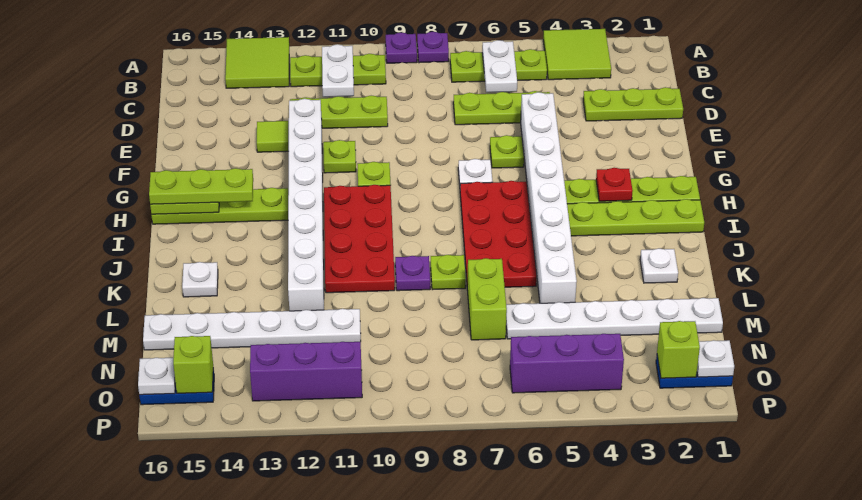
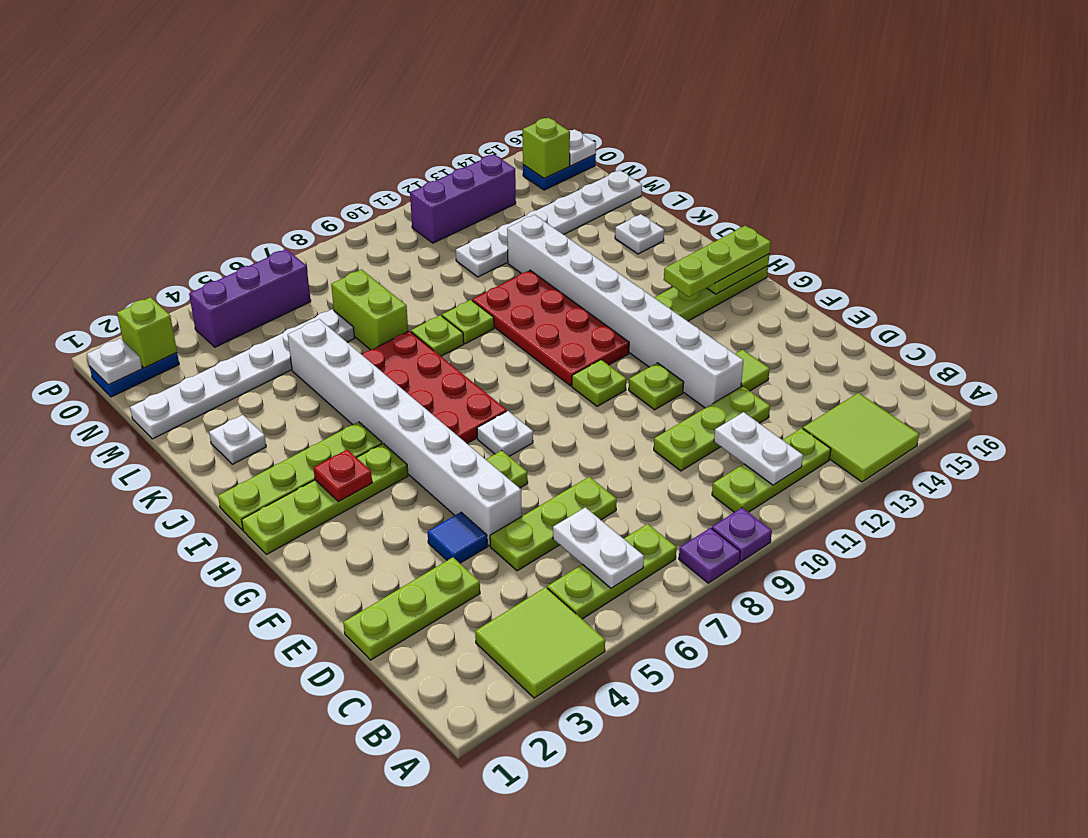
none -> blue tile E4 level 1
purple plate K9 level 1 -> lime plate K9 level 1

